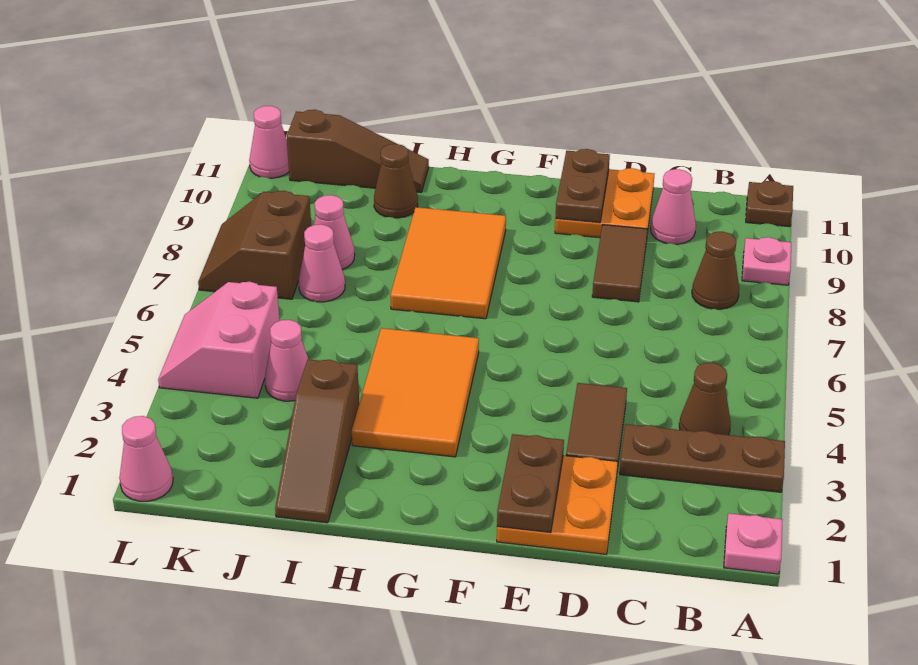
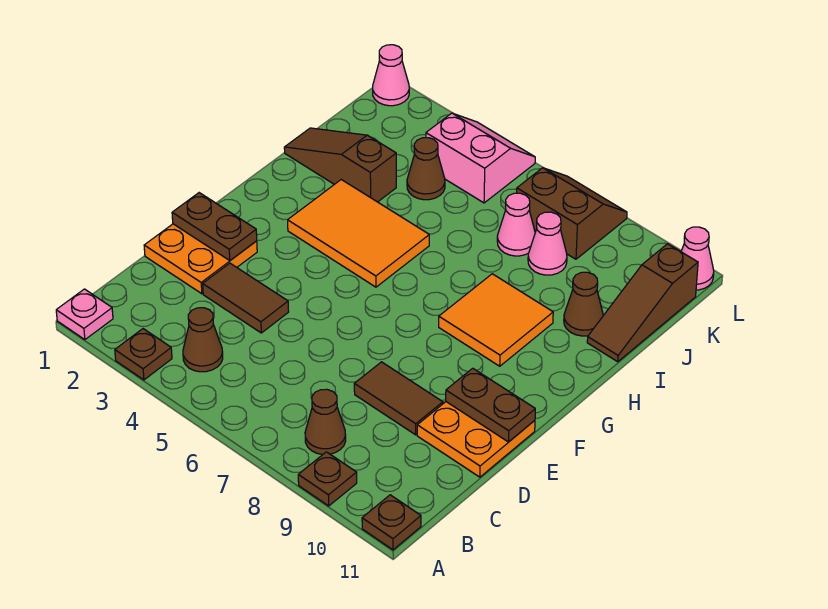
brown plate A3:C3 level 1 -> brown plate A3 level 1
pink plate A9 level 1 -> brown plate A9 level 1
pink cone C10 level 1 -> none
orange tile G7:H9 level 1 -> orange tile G8:H9 level 1
pink cone J4 level 1 -> brown cone J4 level 1

